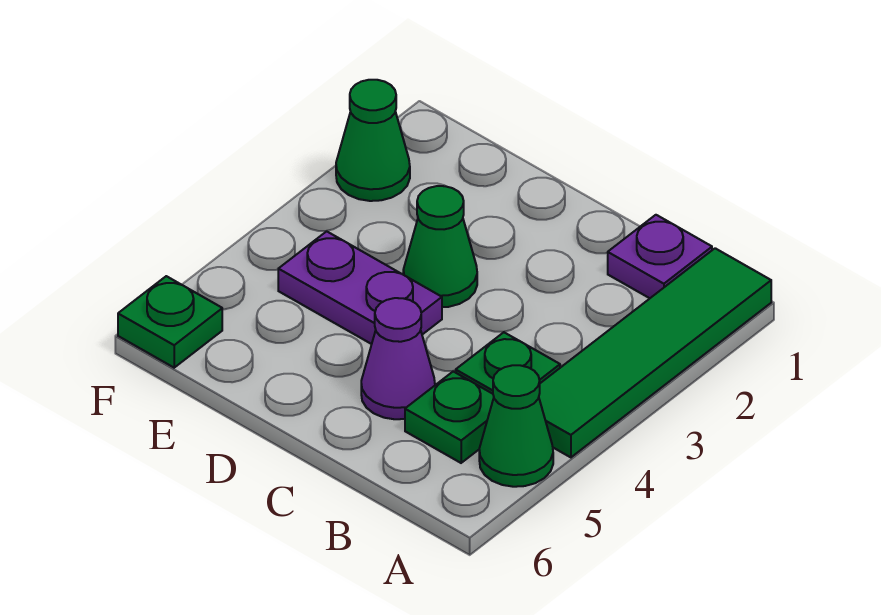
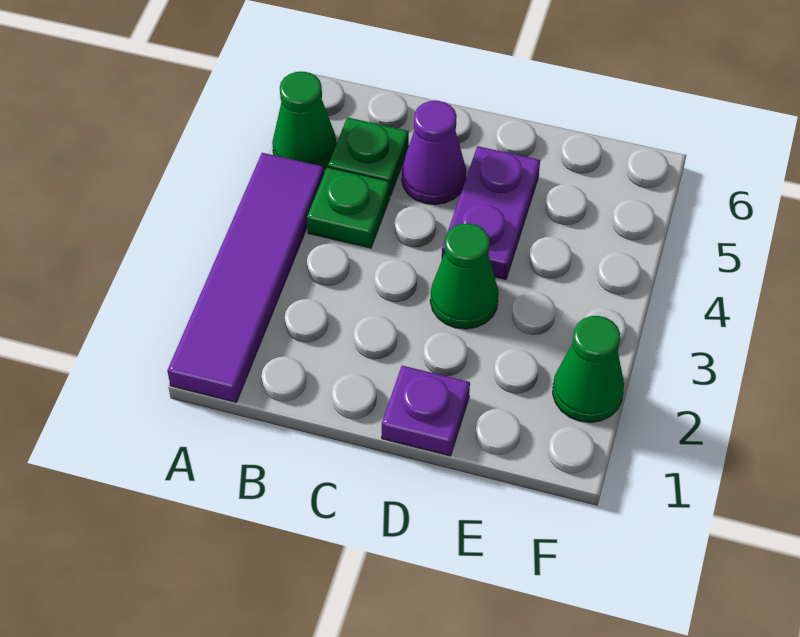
green tile A1:A4 level 1 -> purple tile A1:A4 level 1
purple plate B1 level 1 -> purple plate D1 level 1
purple plate D4:E4 level 1 -> purple plate D4:D5 level 1
green plate F6 level 1 -> none

